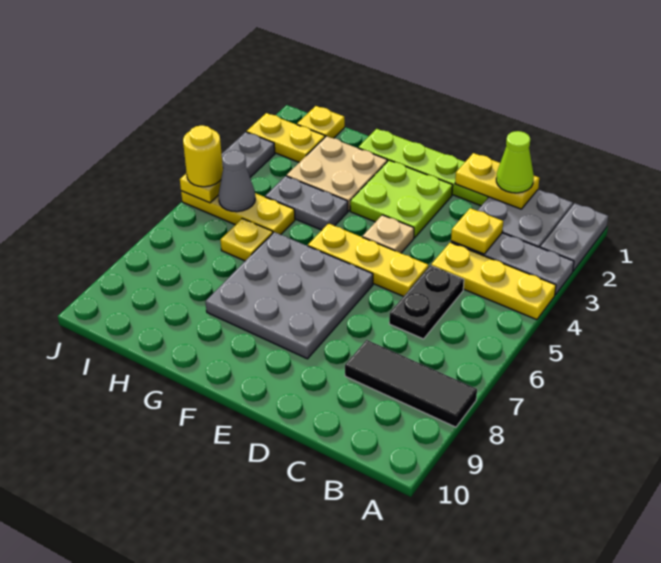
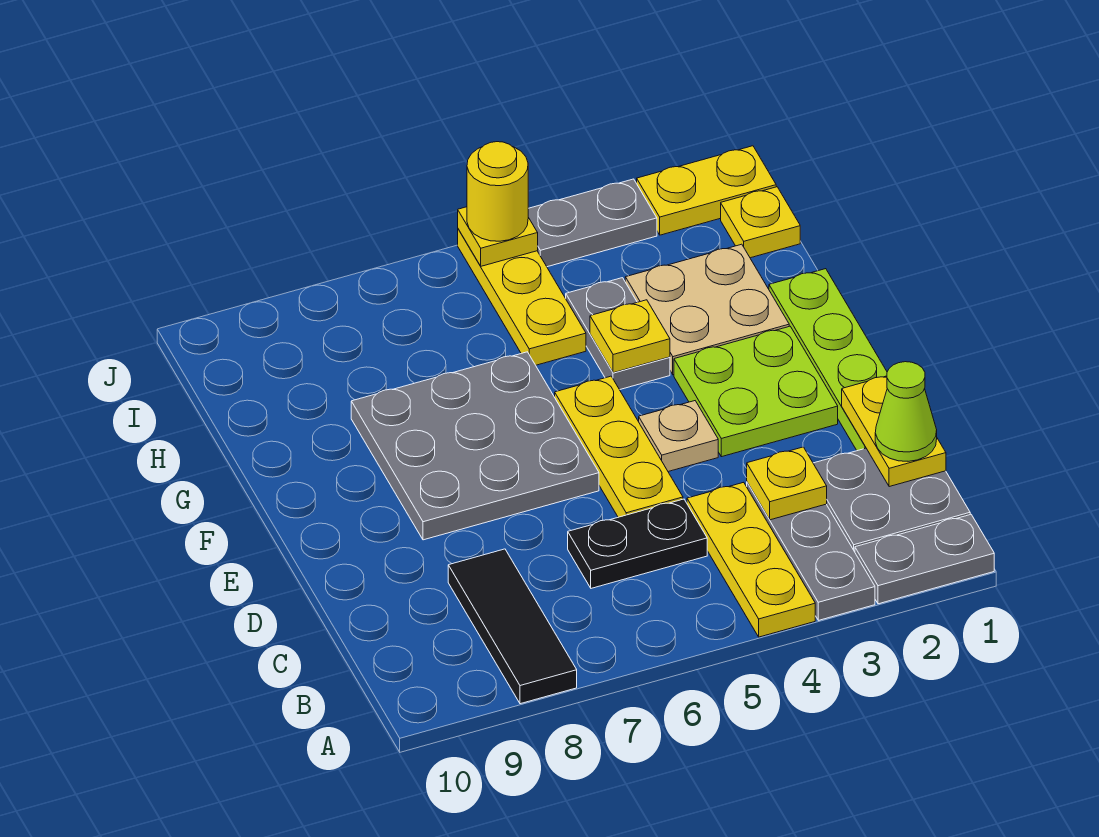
yellow plate H6 level 1 -> yellow plate G4 level 2
yellow plate I2:J2 level 1 -> yellow plate J1:J2 level 1
grey cone I5 level 2 -> none

